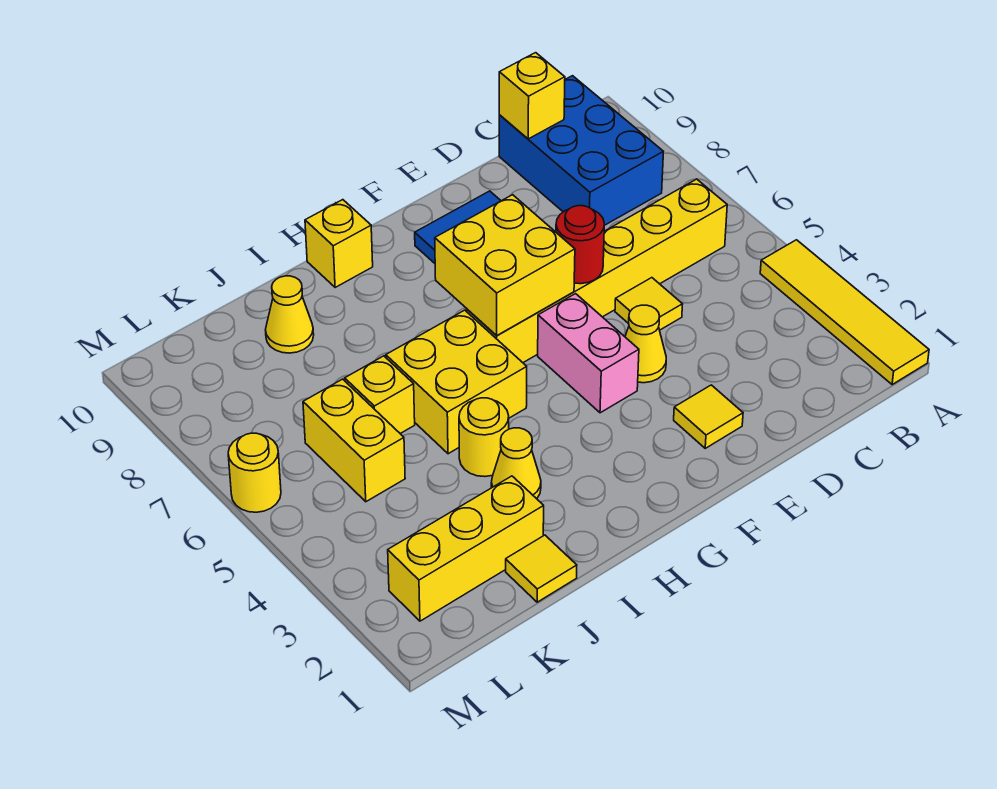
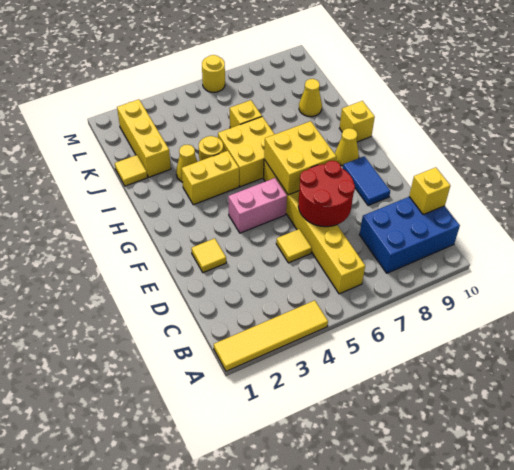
yellow cone E4 level 1 -> yellow cone G9 level 1
red round brick E6 level 2 -> red round brick D6:E7 level 2
yellow brick K5:K6 level 1 -> yellow brick H3:H4 level 1

